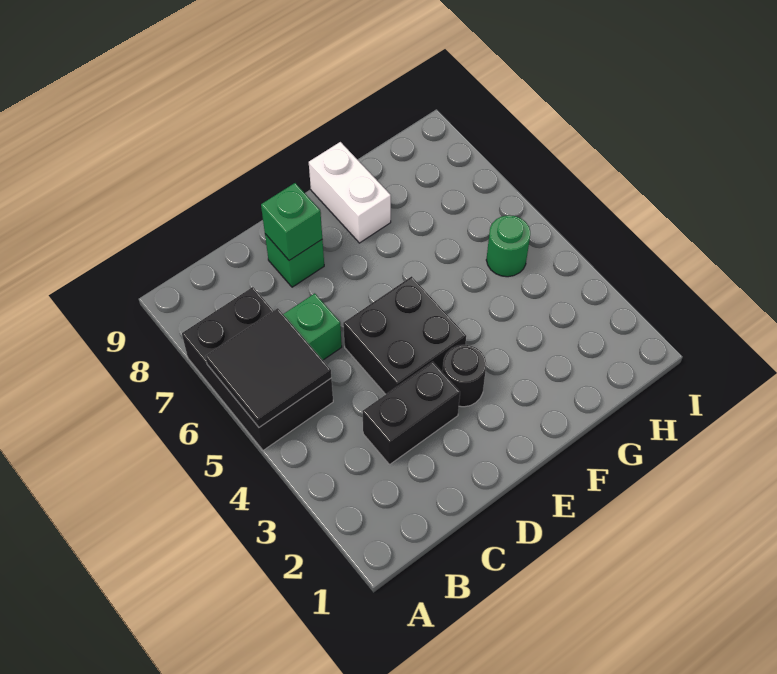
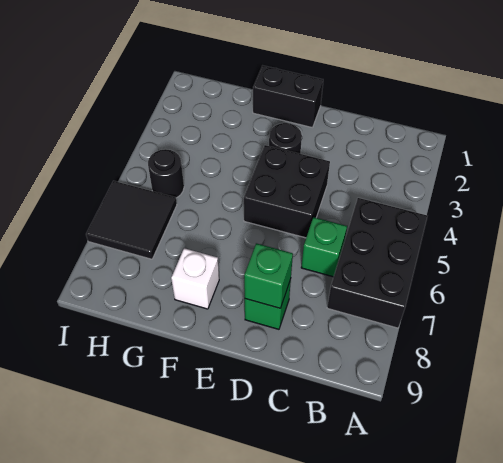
black tile A5:B6 level 2 -> black tile H6:I7 level 1
black brick C3:D3 level 1 -> black brick E1:F1 level 1
white brick F8:F9 level 1 -> white brick F8 level 1
green round brick H5 level 1 -> black round brick H5 level 1

